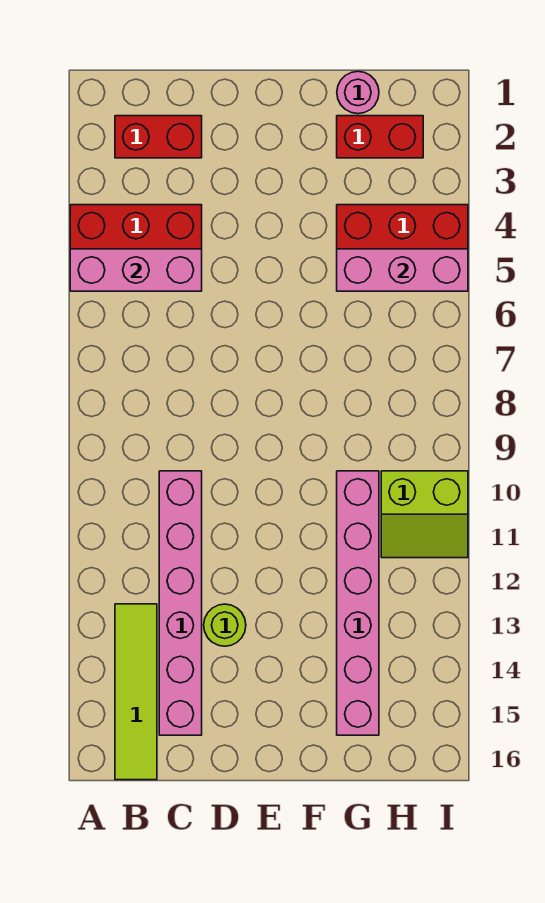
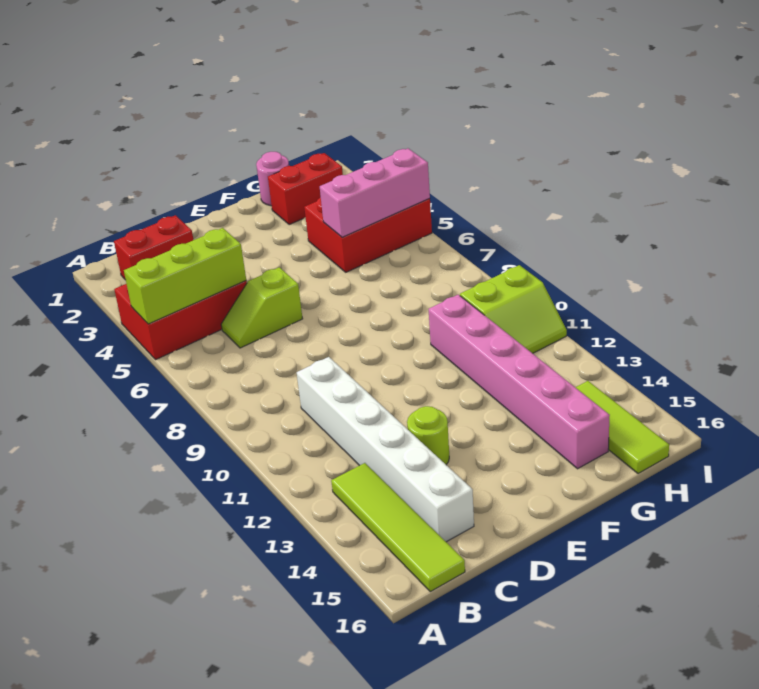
pink brick A5:C5 level 2 -> lime brick A5:C5 level 2
none -> lime slope C6:D6 level 1 top D
pink brick C10:C15 level 1 -> white brick C10:C15 level 1
none -> lime tile H14:H16 level 1

